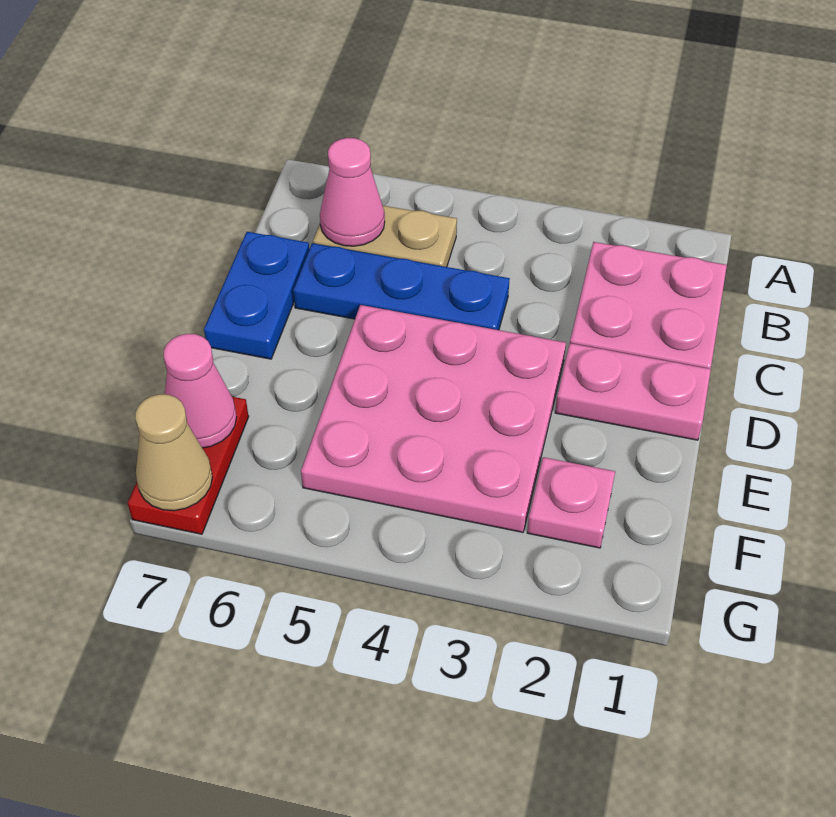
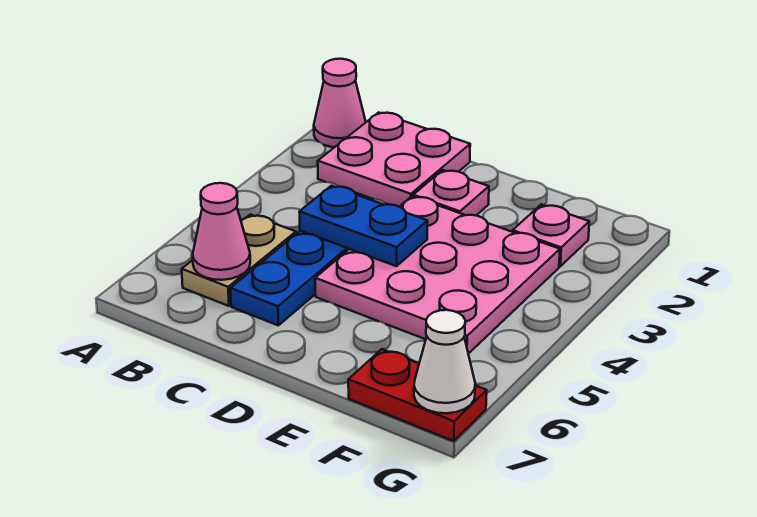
blue plate C7:D7 level 1 -> blue plate C4:D4 level 2
pink plate D1:D2 level 1 -> pink plate D2 level 1
pink cone F7 level 2 -> pink cone A1 level 1
tan cone G7 level 2 -> white cone G7 level 2

